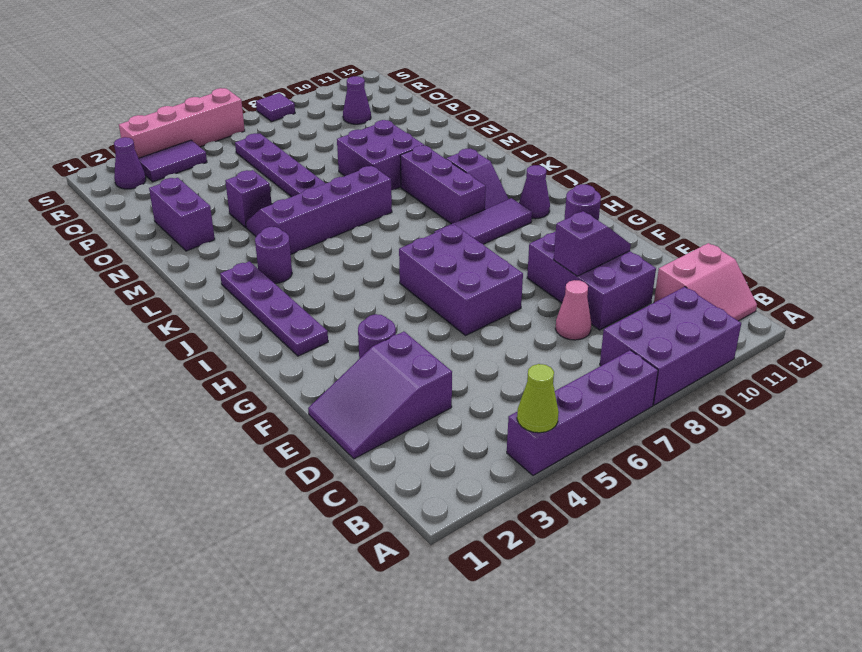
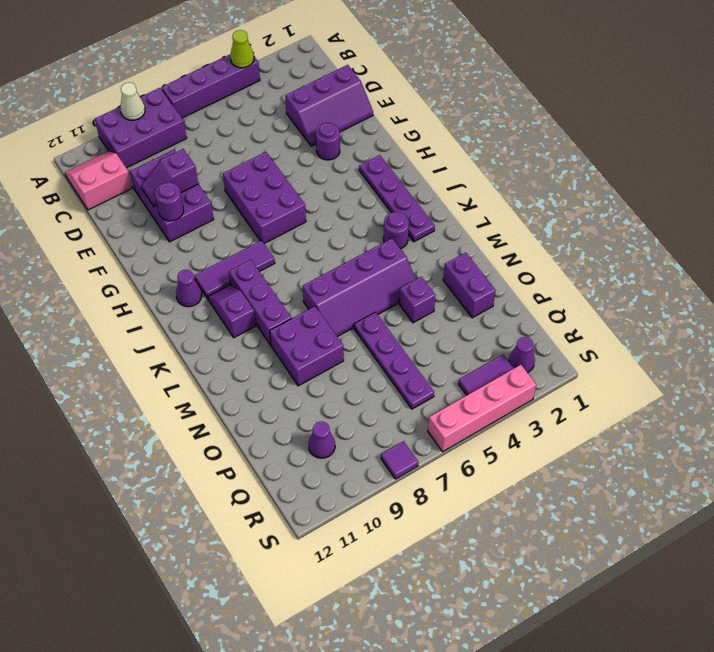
none -> white cone A9 level 2
purple slope D1:E3 level 1 top 3 -> purple slope D1:E3 level 1 top D
pink cone D8 level 1 -> none

